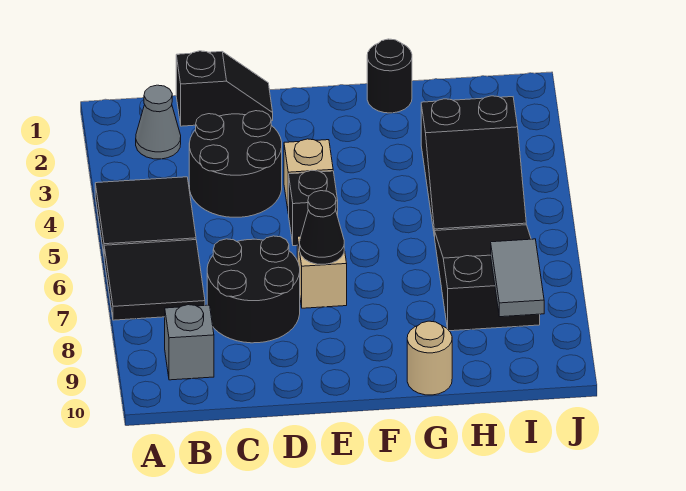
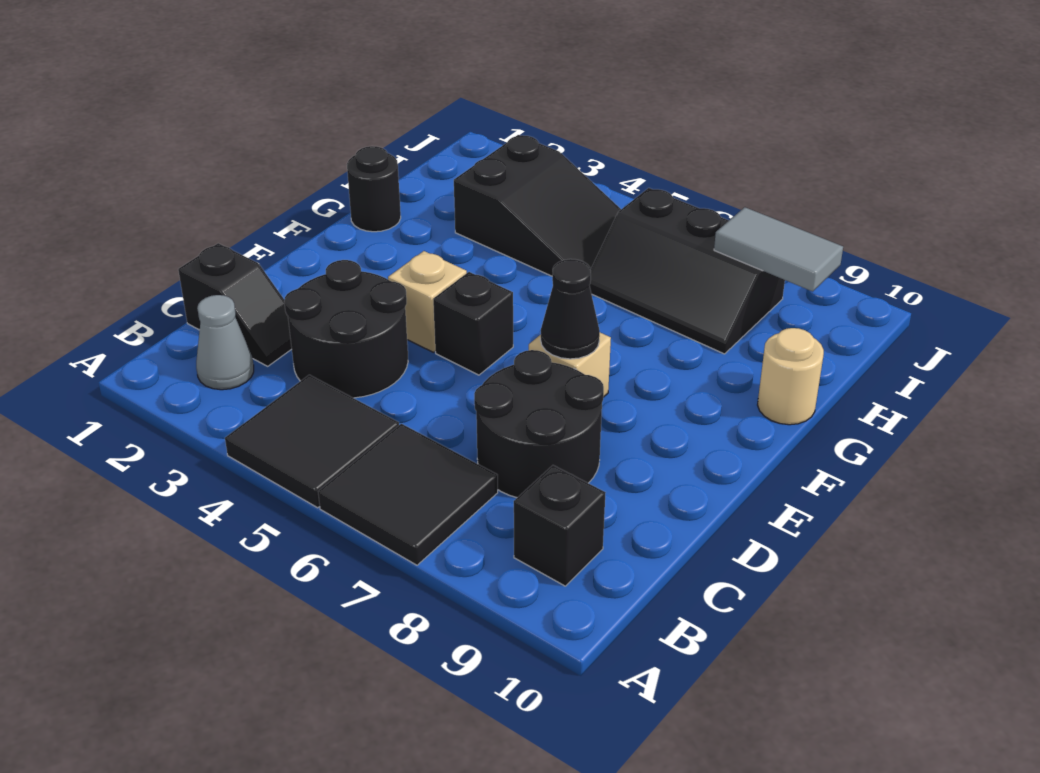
grey brick B9 level 1 -> black brick B9 level 1
black slope C1:D1 level 1 top C -> black slope C1:C2 level 1 top 1
black slope H6:I8 level 1 top 8 -> black slope H6:I8 level 1 top I

